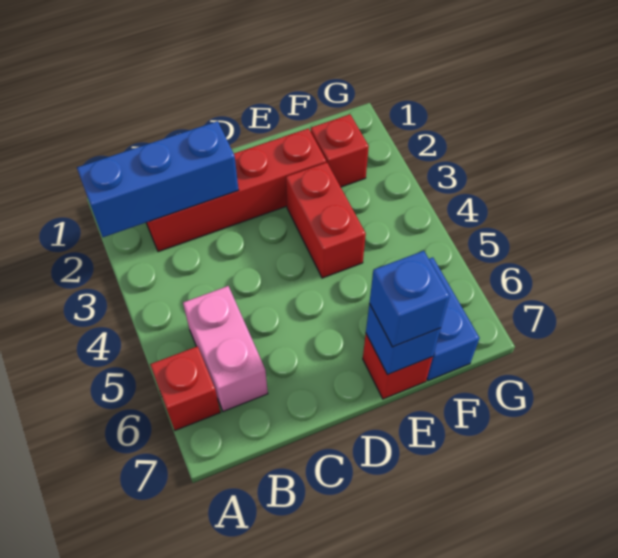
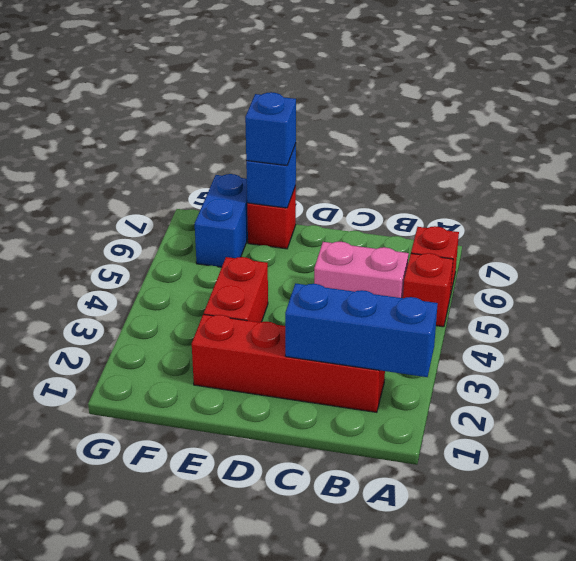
pink brick B5:B6 level 1 -> pink brick B5:C5 level 1
red brick F2 level 1 -> red brick A5 level 1

